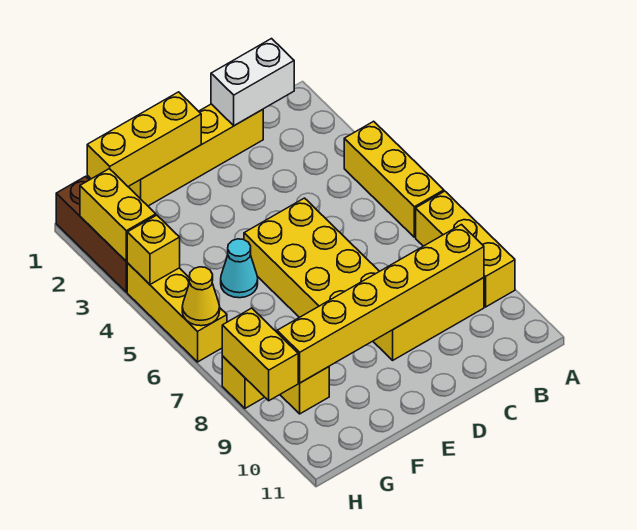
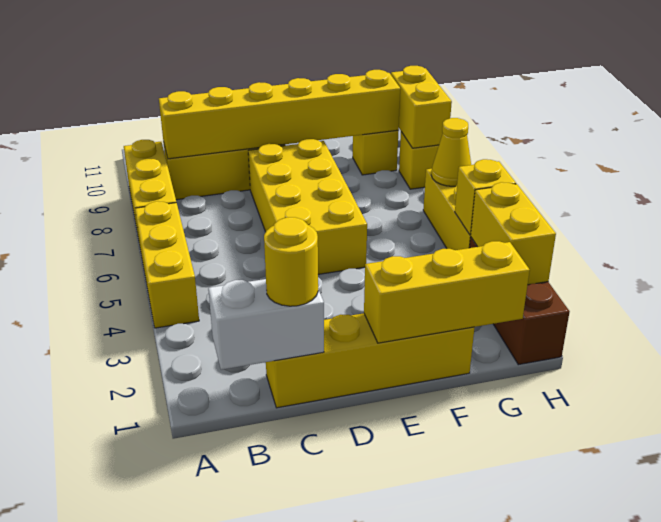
none -> yellow round brick C1 level 3
cyan cone F5 level 1 -> none

